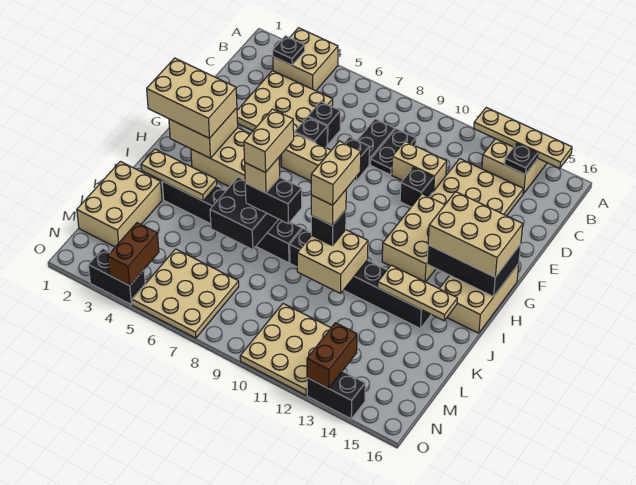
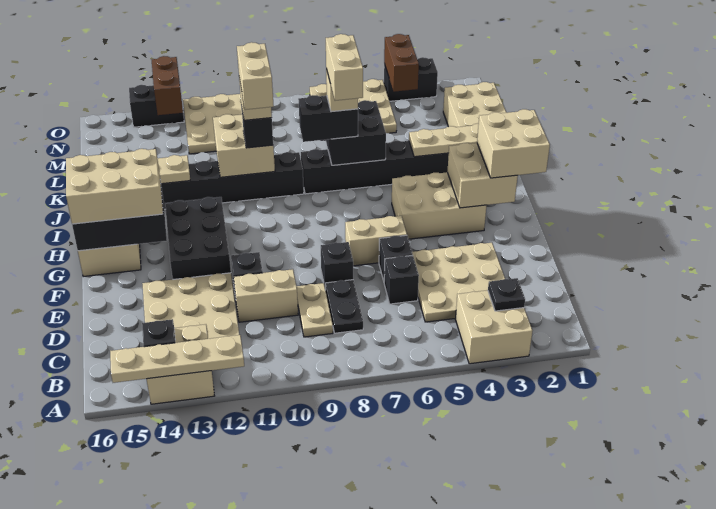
black plate C9:D9 level 1 -> tan plate C9:D9 level 1
tan brick F12:H13 level 1 -> black brick F12:H13 level 1
tan brick G1:H3 level 3 -> tan brick G1:H2 level 3

